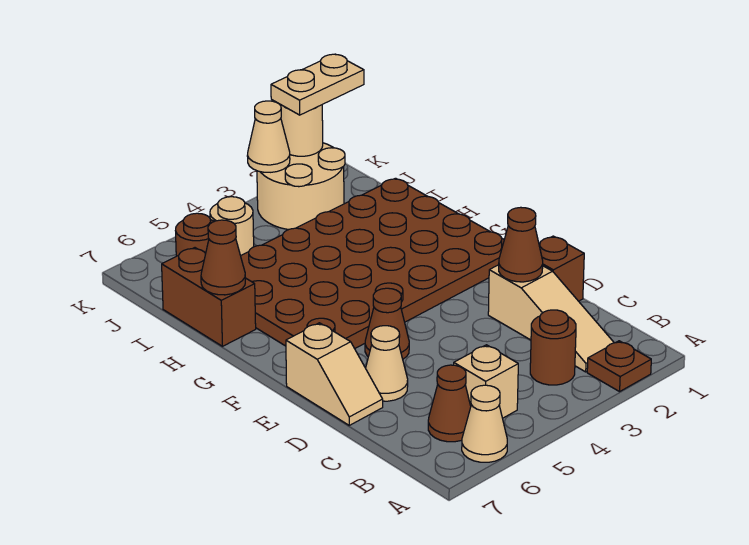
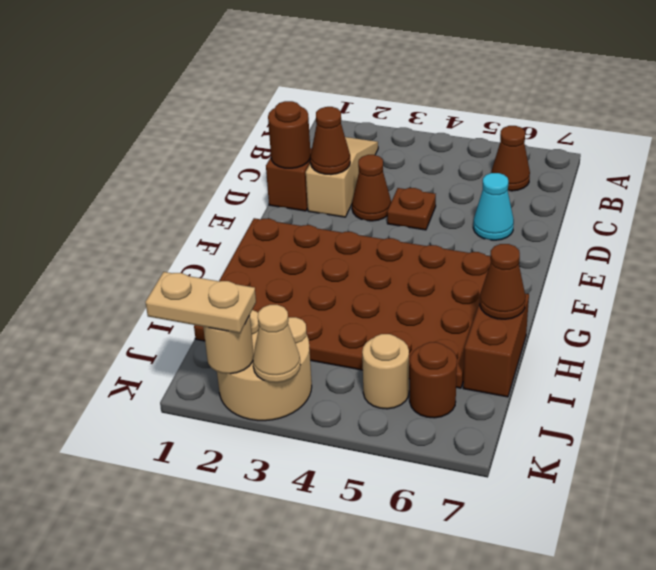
brown plate A2 level 1 -> brown plate D4 level 1
tan cone A6 level 1 -> none
brown round brick B3 level 1 -> brown round brick D1 level 2
tan brick B5 level 1 -> none
tan cone D6 level 1 -> cyan cone D6 level 1
tan slope D7:E7 level 1 top E -> none
brown cone E5 level 1 -> brown cone D3 level 1

